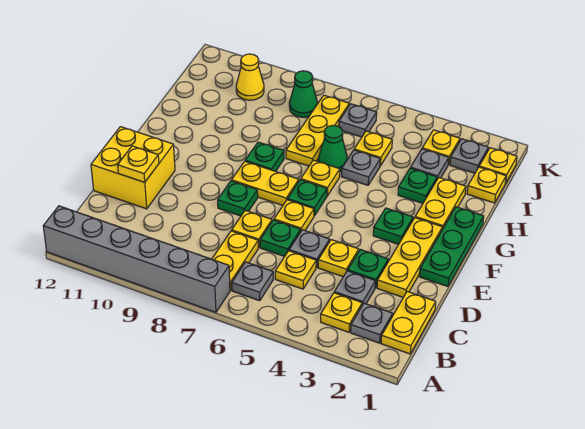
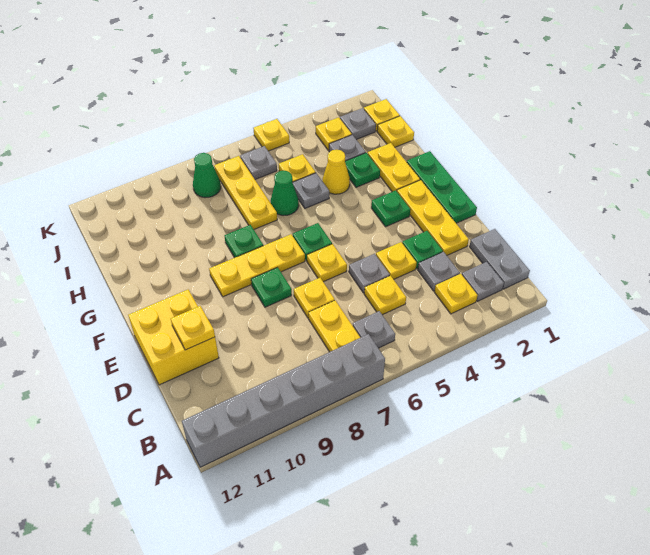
yellow plate B1:C1 level 1 -> grey plate B1:C1 level 1
green plate D6 level 1 -> none
yellow plate F7:F8 level 1 -> yellow plate F7:F9 level 1
yellow plate G6 level 1 -> yellow plate K5 level 1
yellow cone J10 level 1 -> yellow cone H4 level 1

